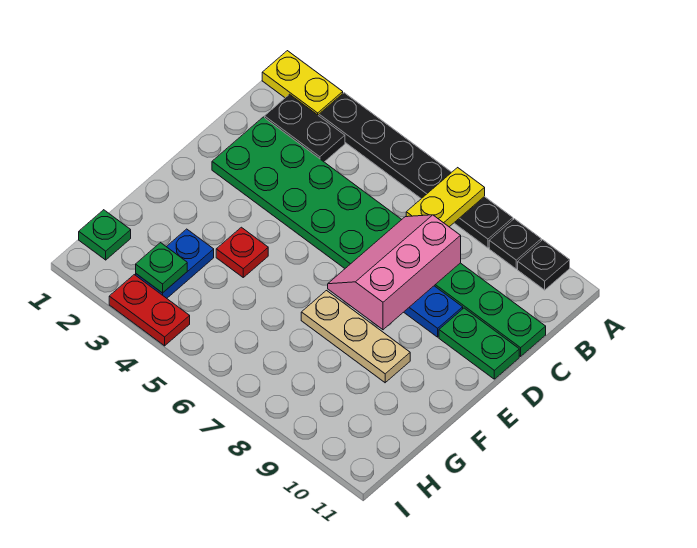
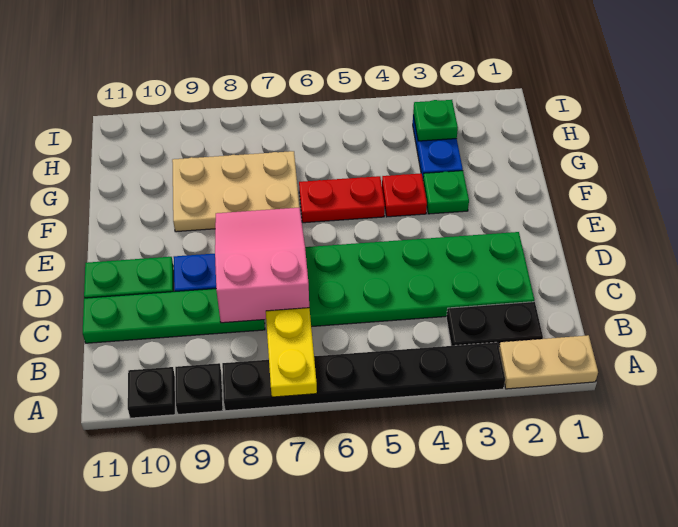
yellow plate A1:A2 level 1 -> tan plate A1:A2 level 1
pink slope C7:E8 level 2 top 8 -> pink slope C7:E8 level 2 top C
tan plate F7:F9 level 1 -> tan plate F7:G9 level 1
green plate H1 level 1 -> green plate F3 level 1
red plate I3:I4 level 1 -> red plate F5:F6 level 1

